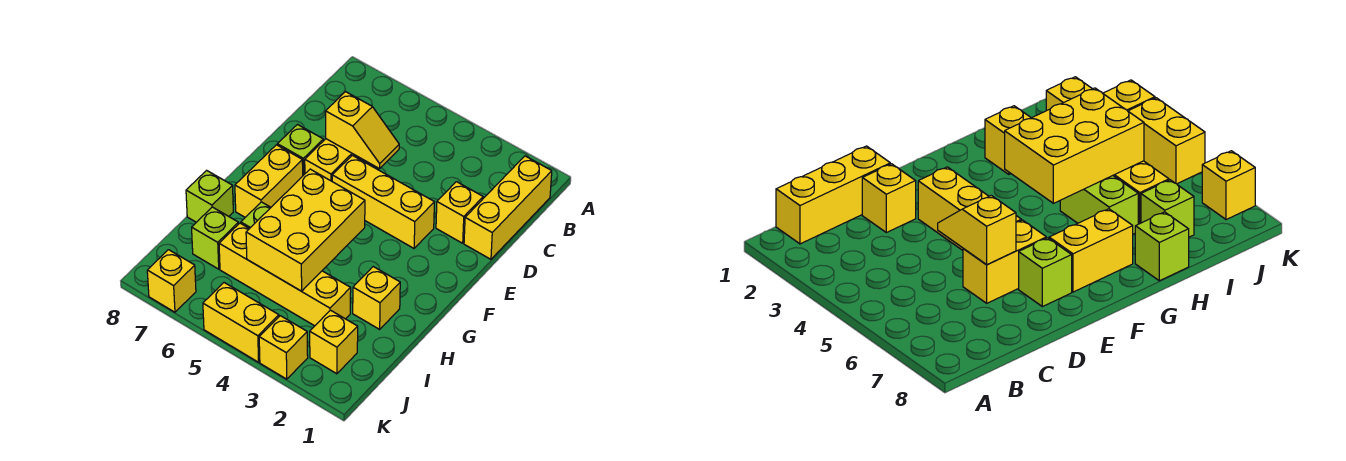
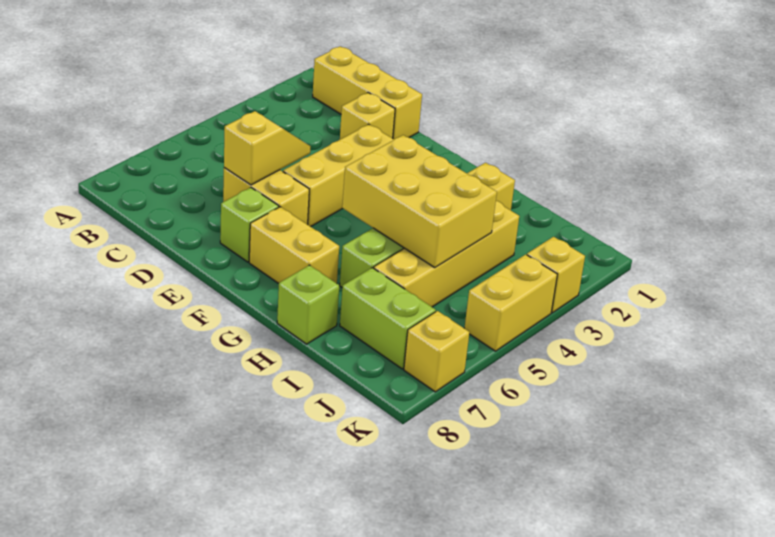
lime brick I7 level 1 -> lime brick I7:J7 level 1
yellow brick J2 level 1 -> none

